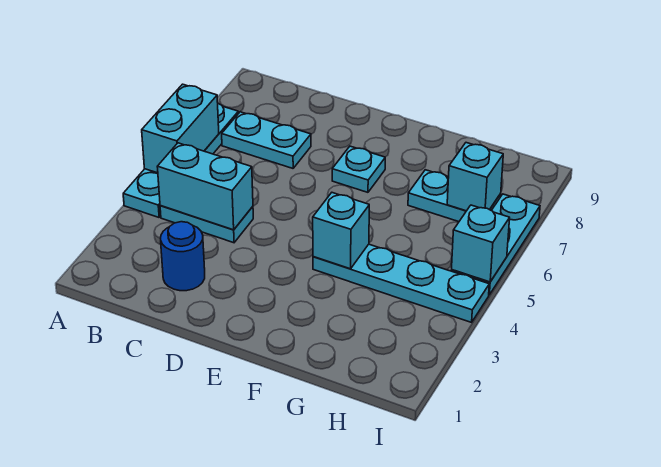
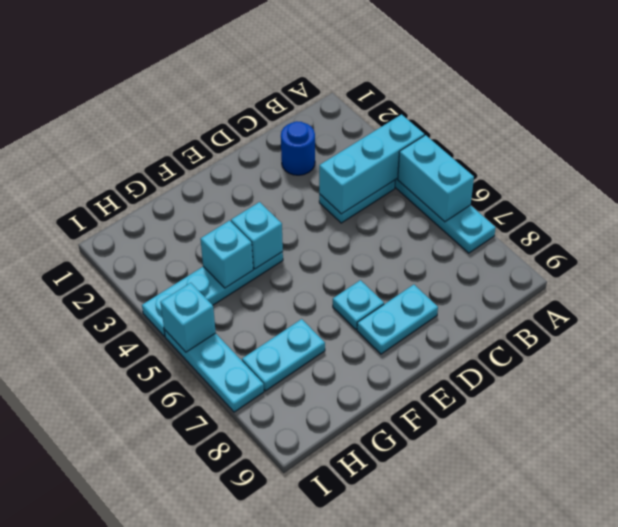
cyan brick B4:C4 level 2 -> cyan brick A4:C4 level 2
cyan plate B7:C7 level 1 -> cyan plate D8:E8 level 1
cyan brick H7 level 2 -> cyan brick G4 level 2

